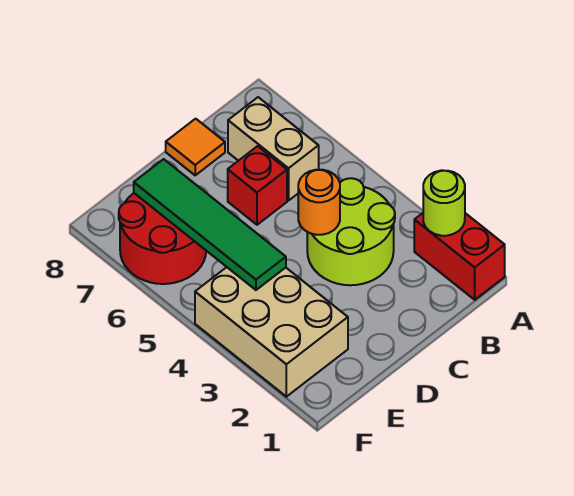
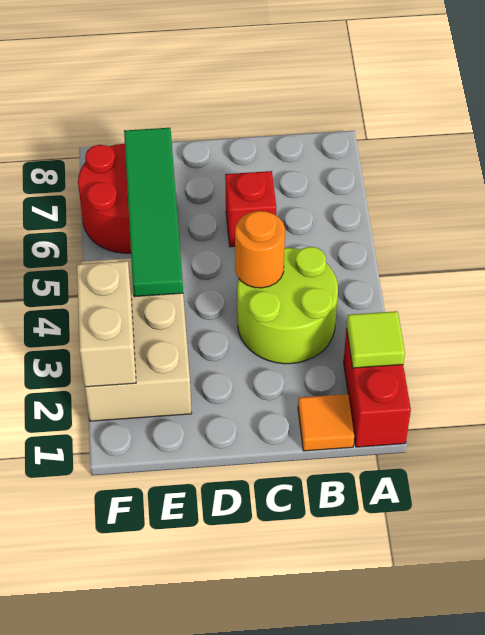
lime round brick A2 level 2 -> lime tile A2 level 2
tan brick B6:B7 level 1 -> tan brick F2:F3 level 2
orange tile C8 level 1 -> orange tile B1 level 1

